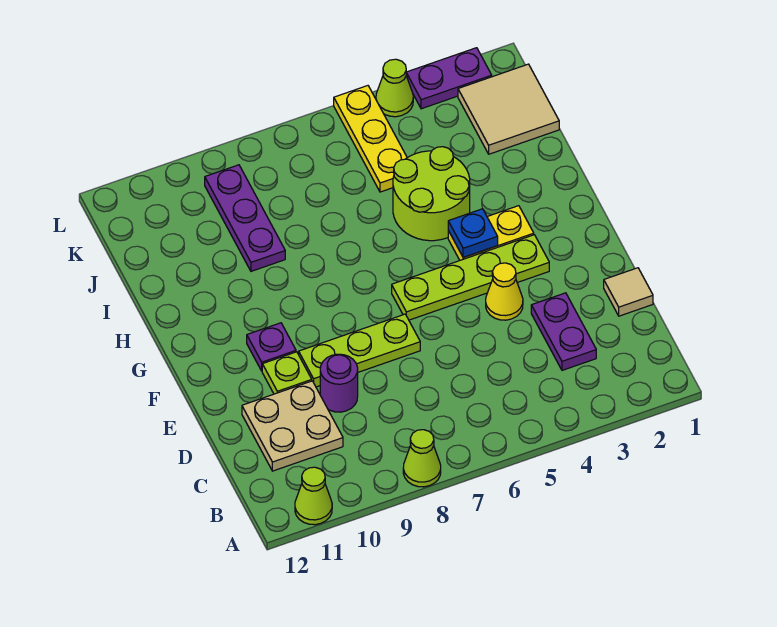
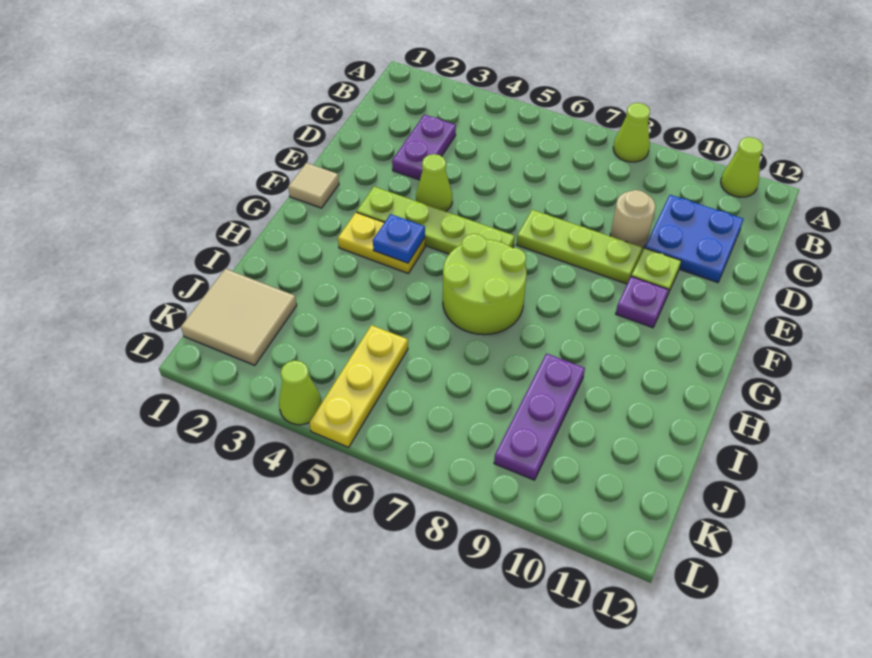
tan plate C10:D11 level 1 -> blue plate C10:D11 level 1
tan tile D1 level 1 -> tan tile F1 level 1
purple round brick D9 level 1 -> tan round brick D9 level 1
yellow cone E4 level 1 -> lime cone E4 level 1
lime round brick H4:I5 level 1 -> lime round brick G6:H7 level 1
purple plate L2:L3 level 1 -> none

